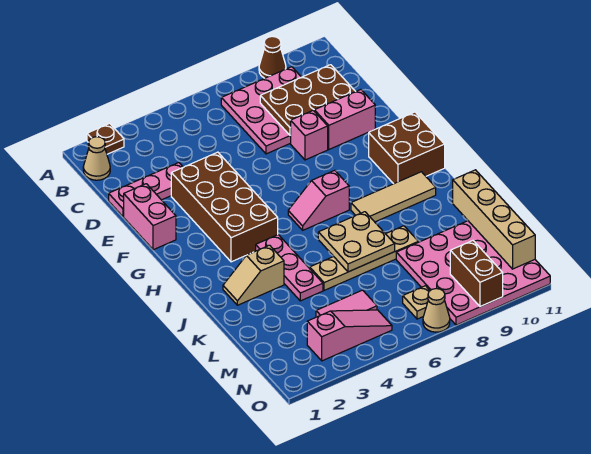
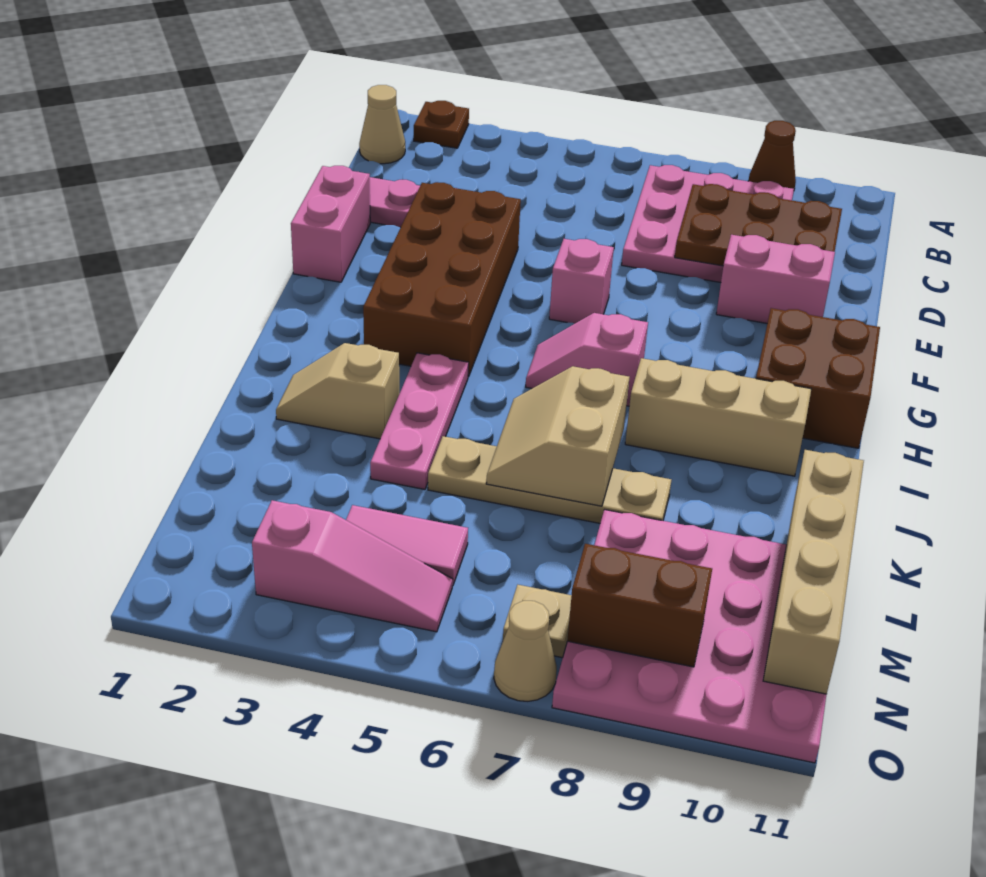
pink brick E8 level 1 -> pink brick F6 level 1
tan tile I8:I10 level 1 -> tan brick I8:I10 level 1
tan plate J6:K7 level 2 -> tan slope J6:K7 level 2 top 7
brown brick N9:O9 level 2 -> brown brick N8:N9 level 2

